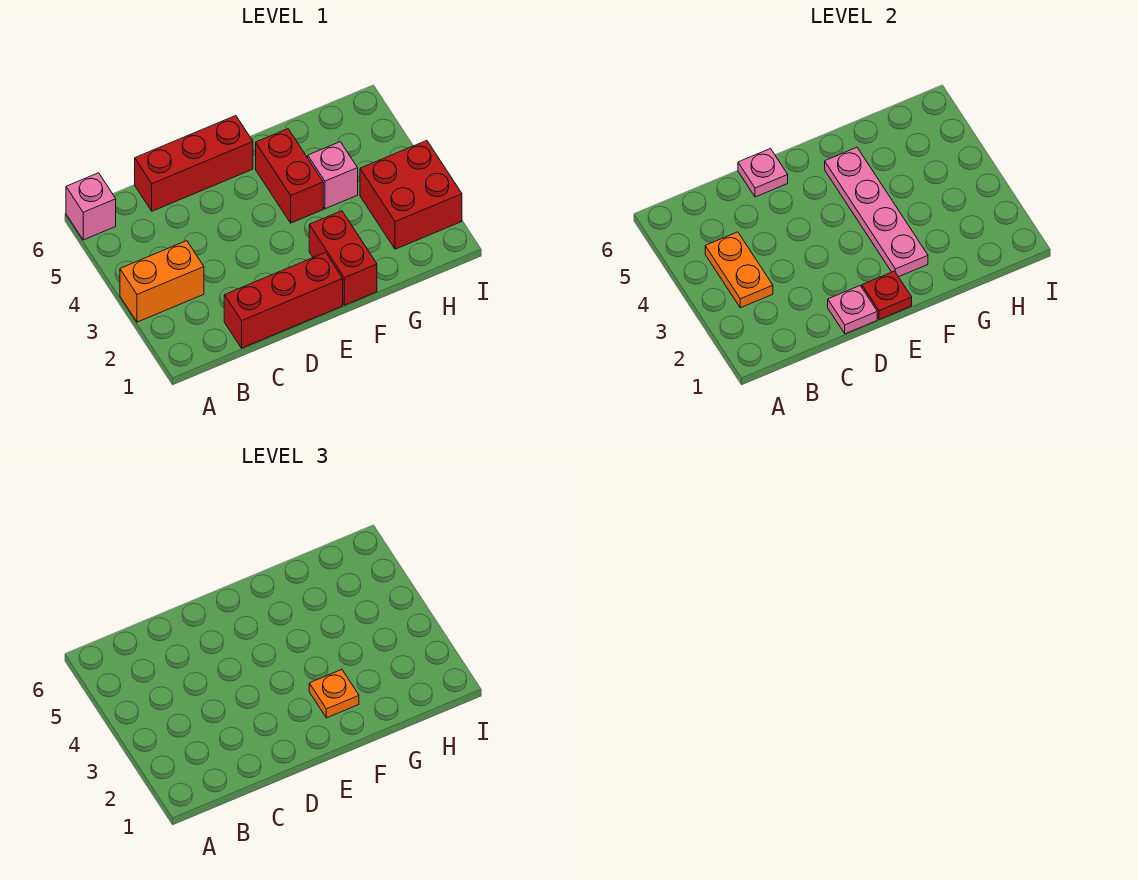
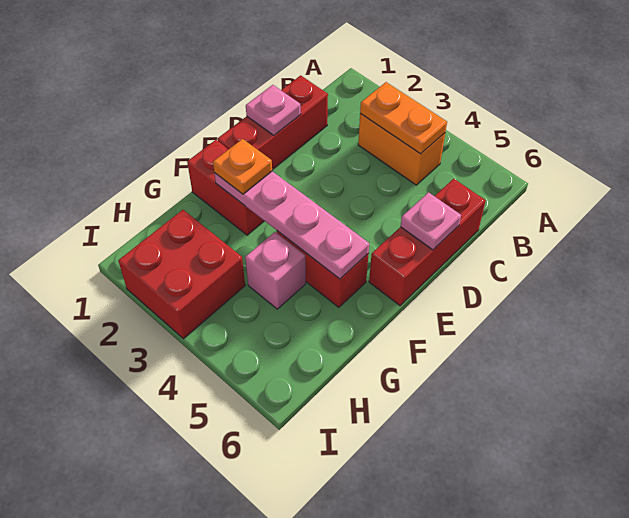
orange brick A3:B3 level 1 -> orange brick B3:B4 level 1
pink brick A6 level 1 -> none
red plate E1 level 2 -> none

